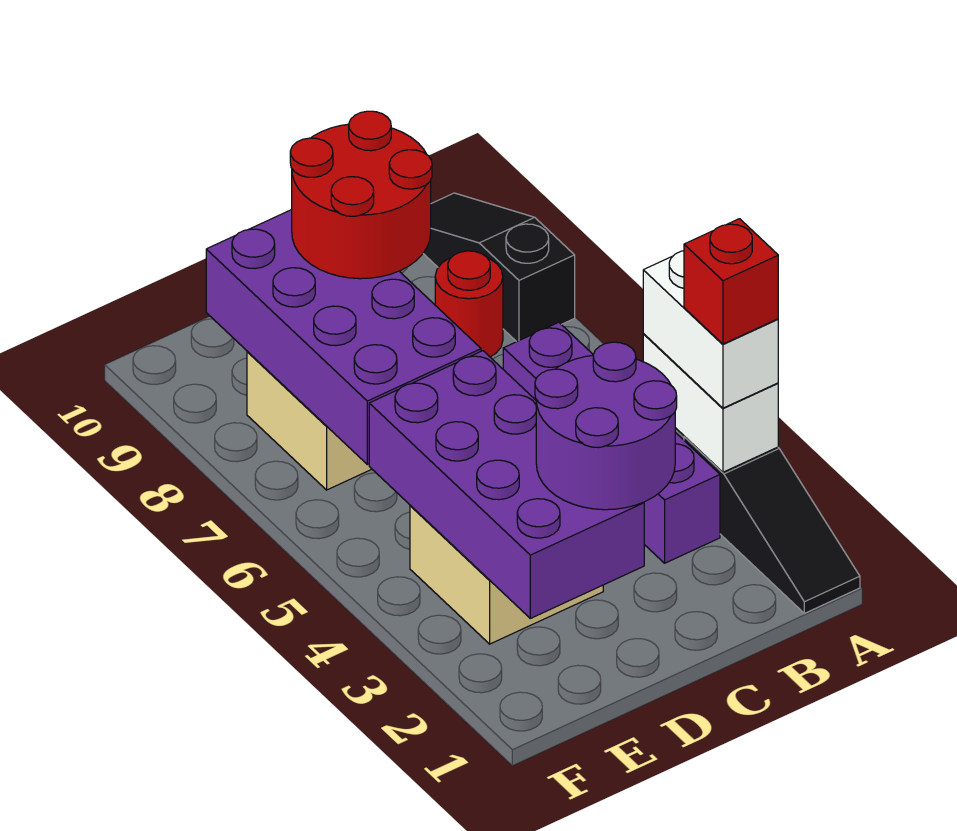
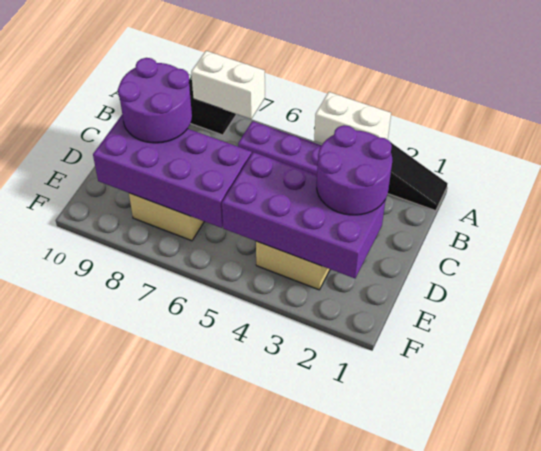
white brick A3:A4 level 3 -> white brick A7:A8 level 2
red brick A3 level 4 -> none
red round brick B8 level 1 -> none
red round brick C8:D9 level 3 -> purple round brick C8:D9 level 3

